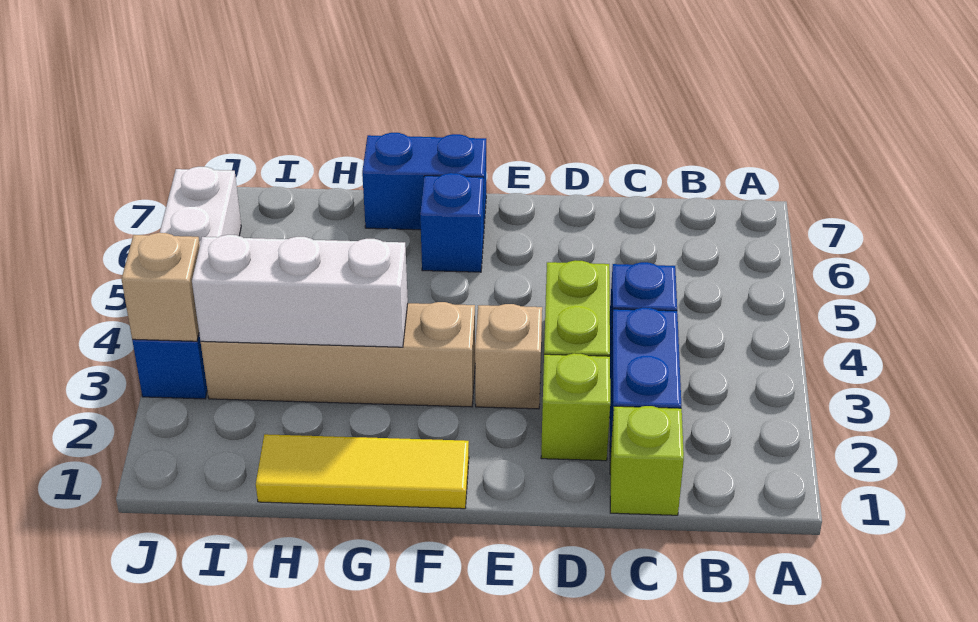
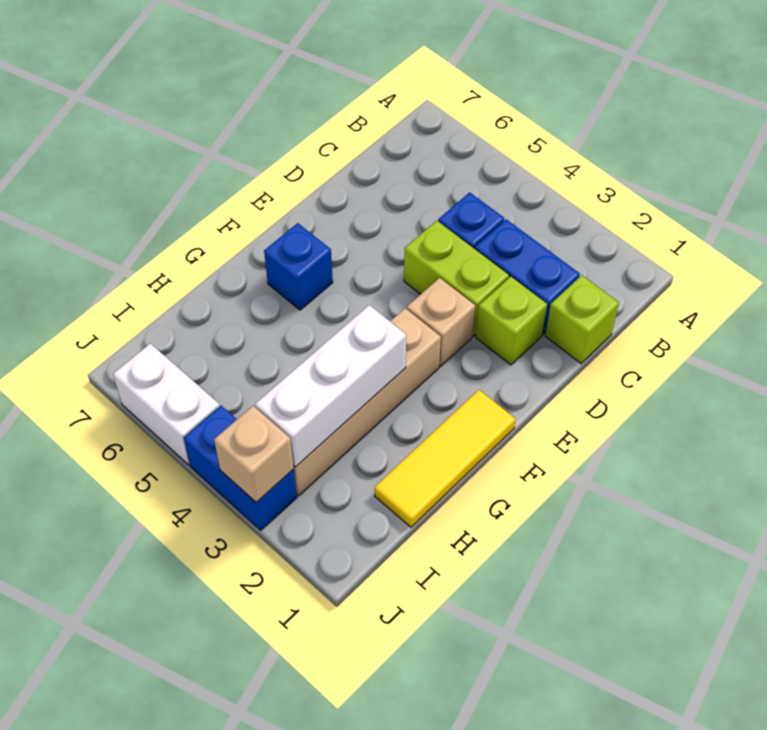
blue brick F7:G7 level 1 -> none

